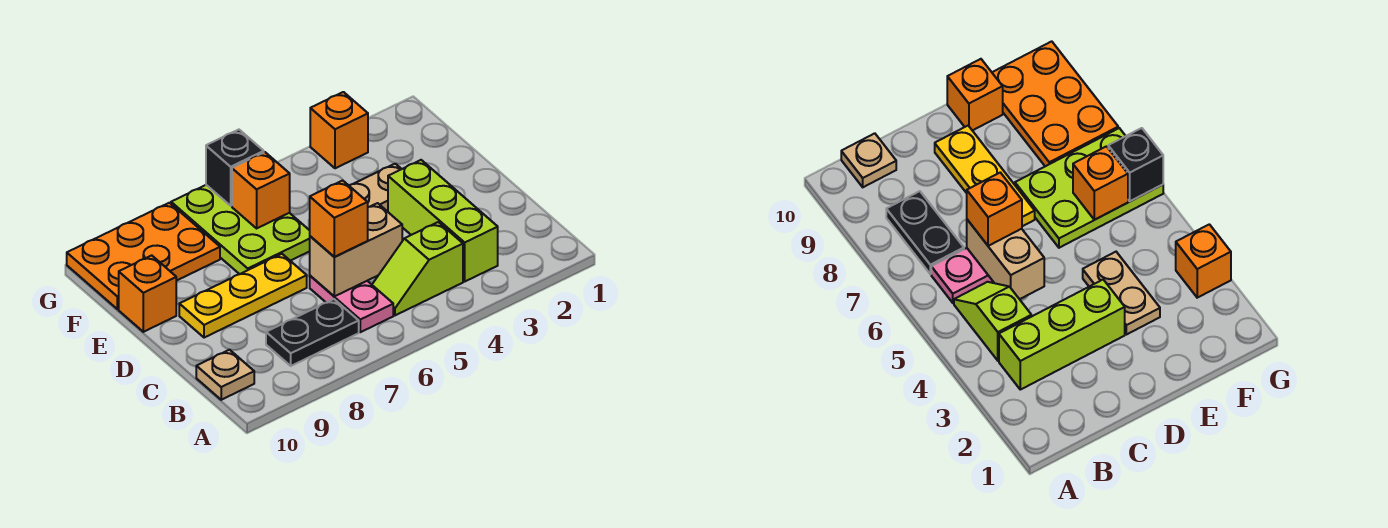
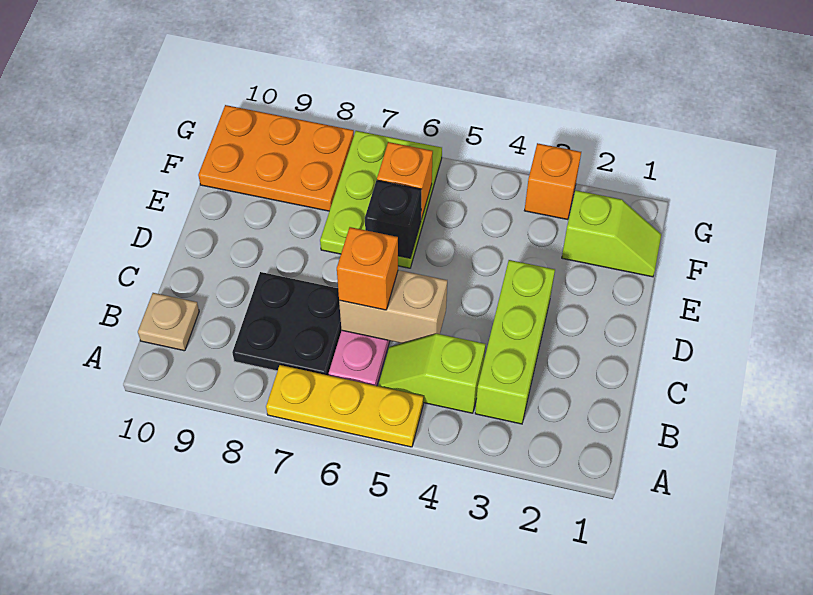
black plate B7:B8 level 1 -> black plate B7:C8 level 1
yellow plate D7:D9 level 1 -> yellow plate A5:A7 level 1
tan plate E3:E4 level 1 -> none
orange brick E10 level 1 -> none
none -> lime slope F1:F2 level 1 top 2
black brick G6 level 2 -> black brick E6 level 2

